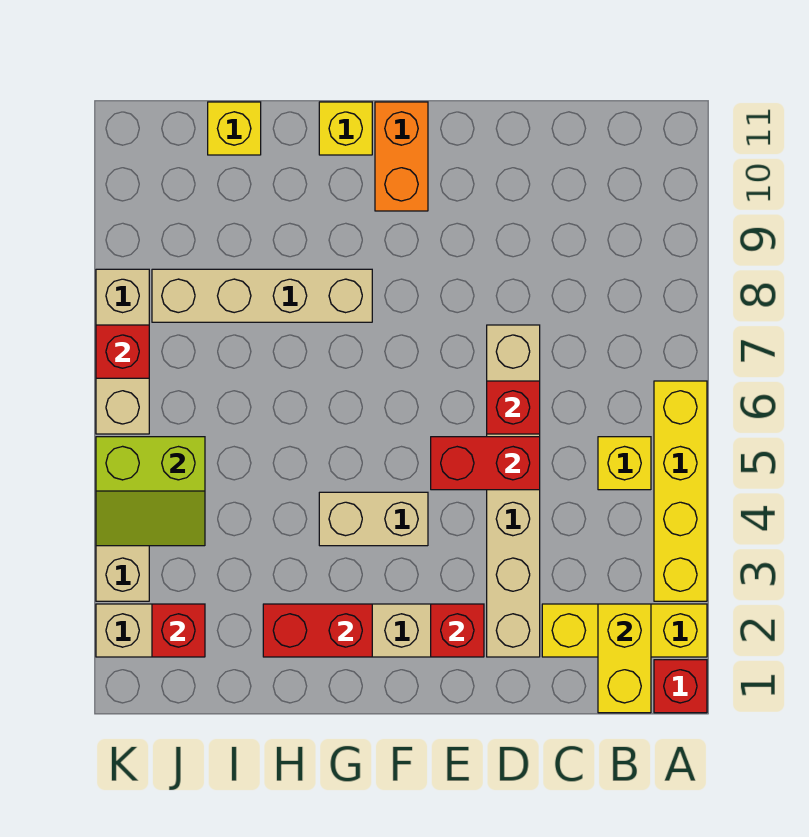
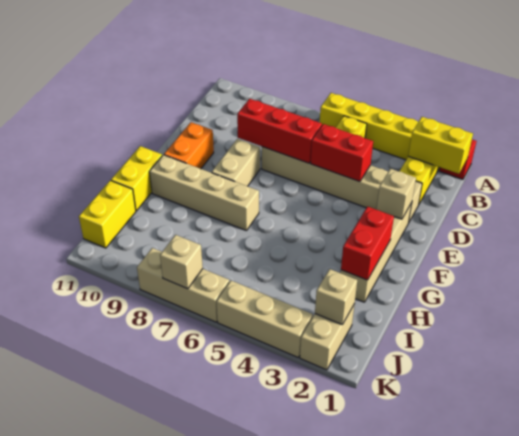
red brick D5:E5 level 2 -> red brick D4:D5 level 2
red brick D6 level 2 -> red brick D6:D8 level 2
red brick E2 level 2 -> tan brick E2 level 2
tan brick F4:G4 level 1 -> tan brick E8:F8 level 1
orange brick F10:F11 level 1 -> orange brick E10:F10 level 1
tan brick G8:J8 level 1 -> tan brick G7:G10 level 1
yellow brick G11 level 1 -> yellow brick G11:H11 level 1
yellow brick I11 level 1 -> yellow brick I11:J11 level 1
red brick J2 level 2 -> tan brick J2 level 2
lime slope J4:K5 level 2 top 5 -> none
red brick K7 level 2 -> tan brick K7 level 2

